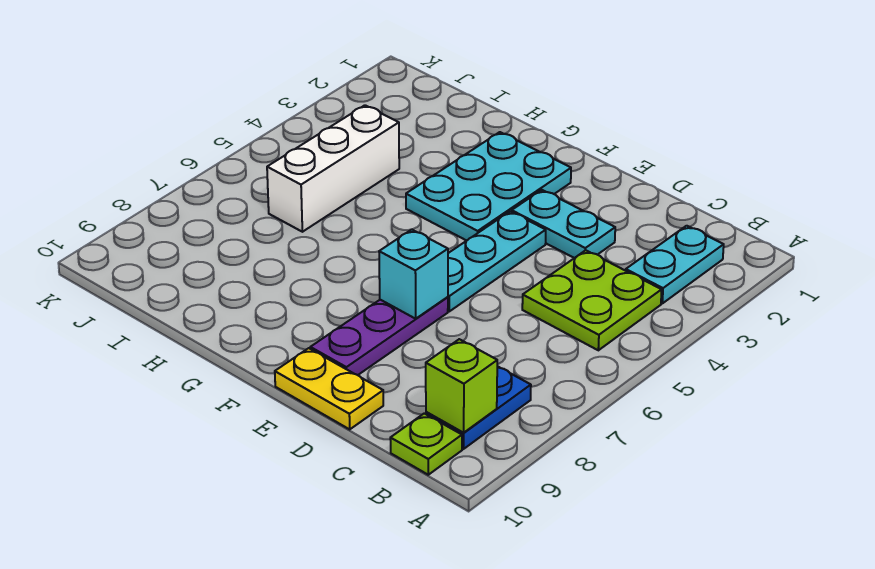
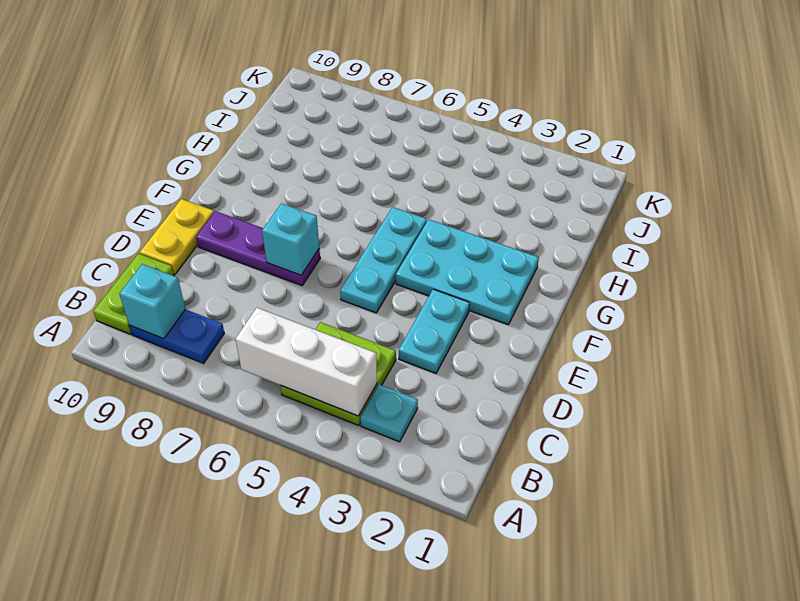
cyan plate B2:B3 level 1 -> cyan plate B3 level 1
lime brick B9 level 2 -> cyan brick B9 level 2
lime plate B10 level 1 -> lime plate B10:C10 level 1
cyan plate E4:E6 level 1 -> cyan plate E5:G5 level 1
white brick I4:I6 level 1 -> white brick B4:B6 level 2

